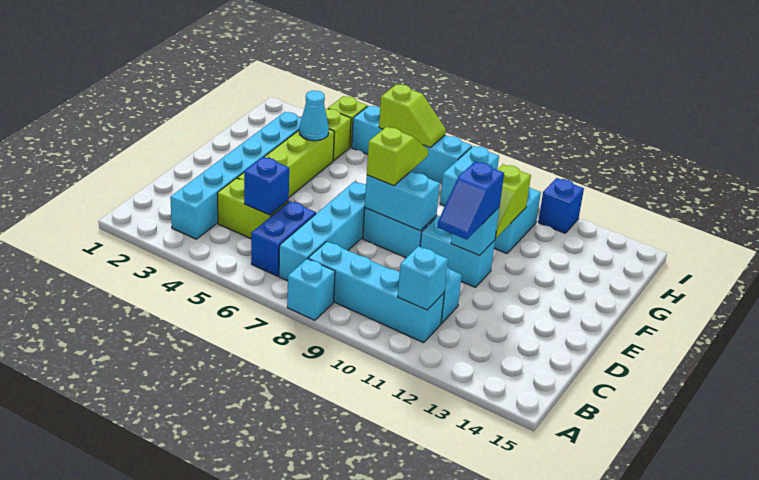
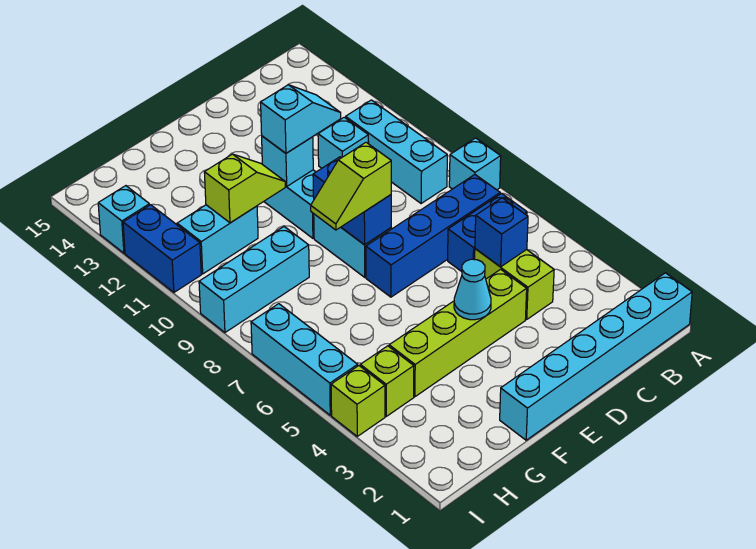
cyan brick B3:G3 level 1 -> cyan brick A1:F1 level 1
cyan brick B7:E7 level 1 -> blue brick B7:E7 level 1
cyan brick B8:B11 level 1 -> cyan brick B9:B11 level 1
cyan brick B11 level 2 -> cyan brick I13 level 1
blue slope D11:E11 level 3 top E -> cyan slope D11:E11 level 3 top E
cyan brick E8:E9 level 2 -> blue brick E8:E9 level 2
cyan cone G4 level 2 -> cyan cone E4 level 2
cyan brick H9:I9 level 1 -> cyan brick G9:I9 level 1
cyan brick I5:I8 level 1 -> cyan brick I5:I7 level 1
lime slope I6:I7 level 2 top 6 -> none
blue brick I12 level 1 -> blue brick I11:I12 level 1

